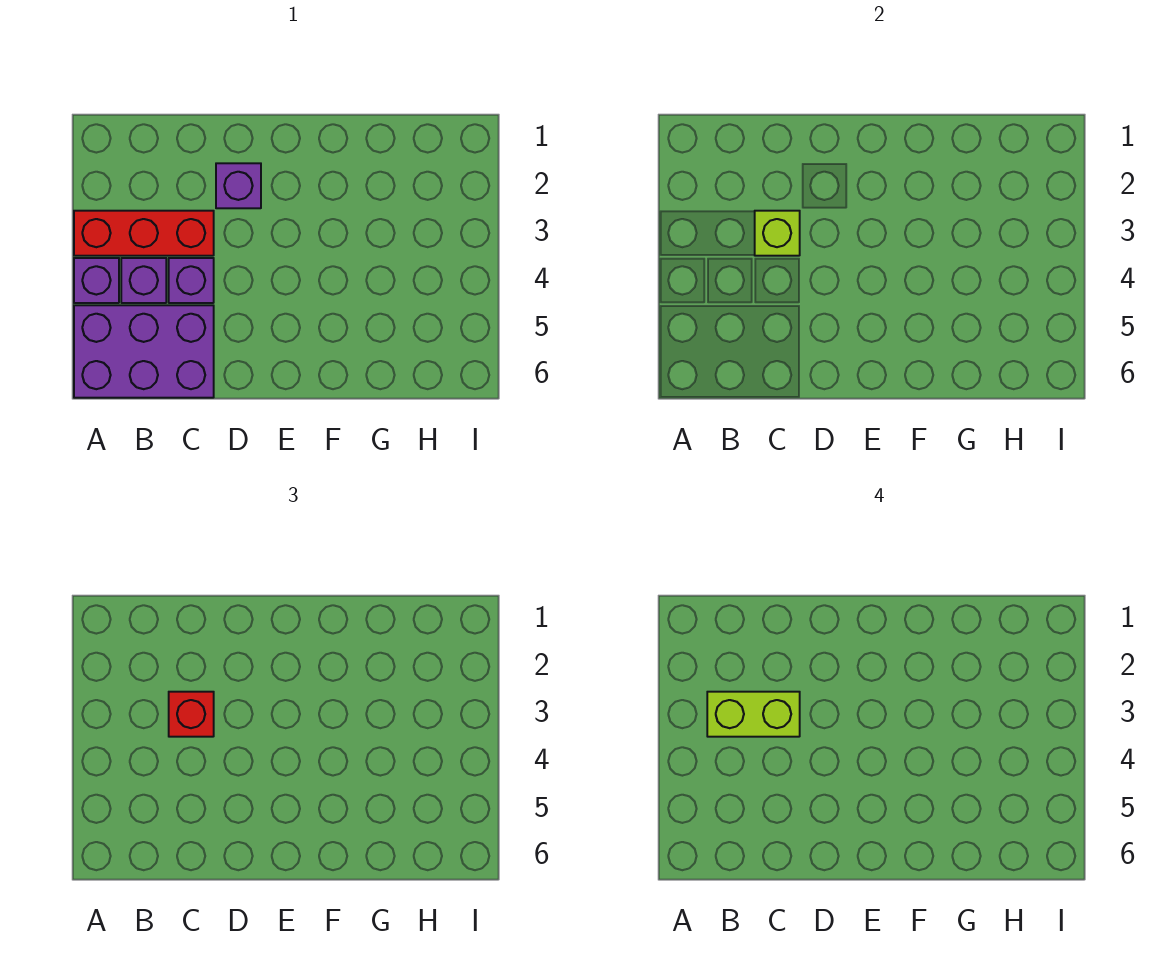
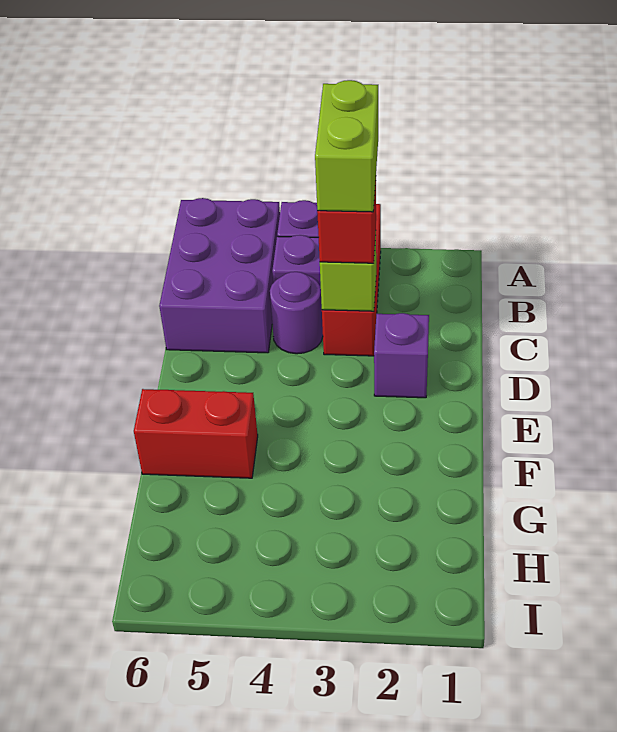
purple brick C4 level 1 -> purple round brick C4 level 1
none -> red brick F5:F6 level 1

